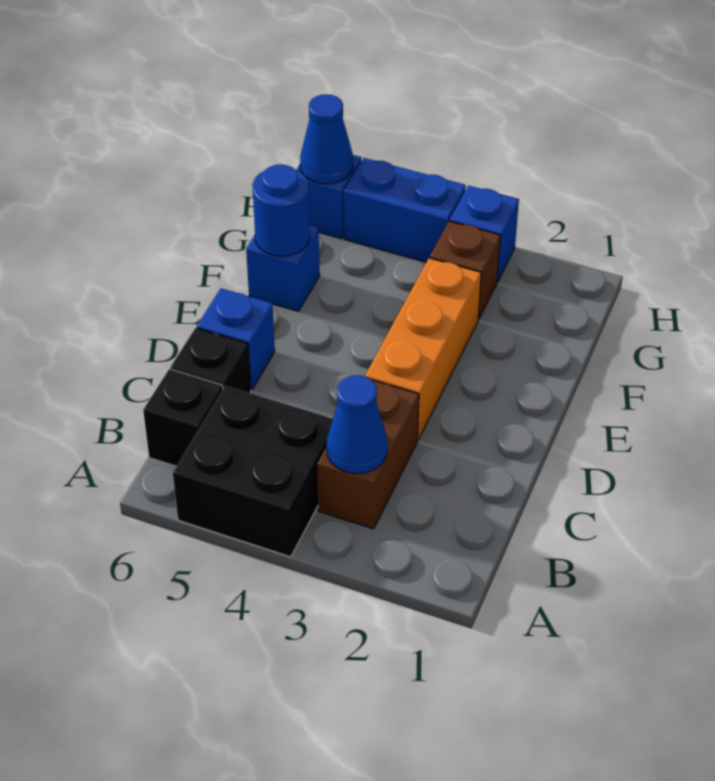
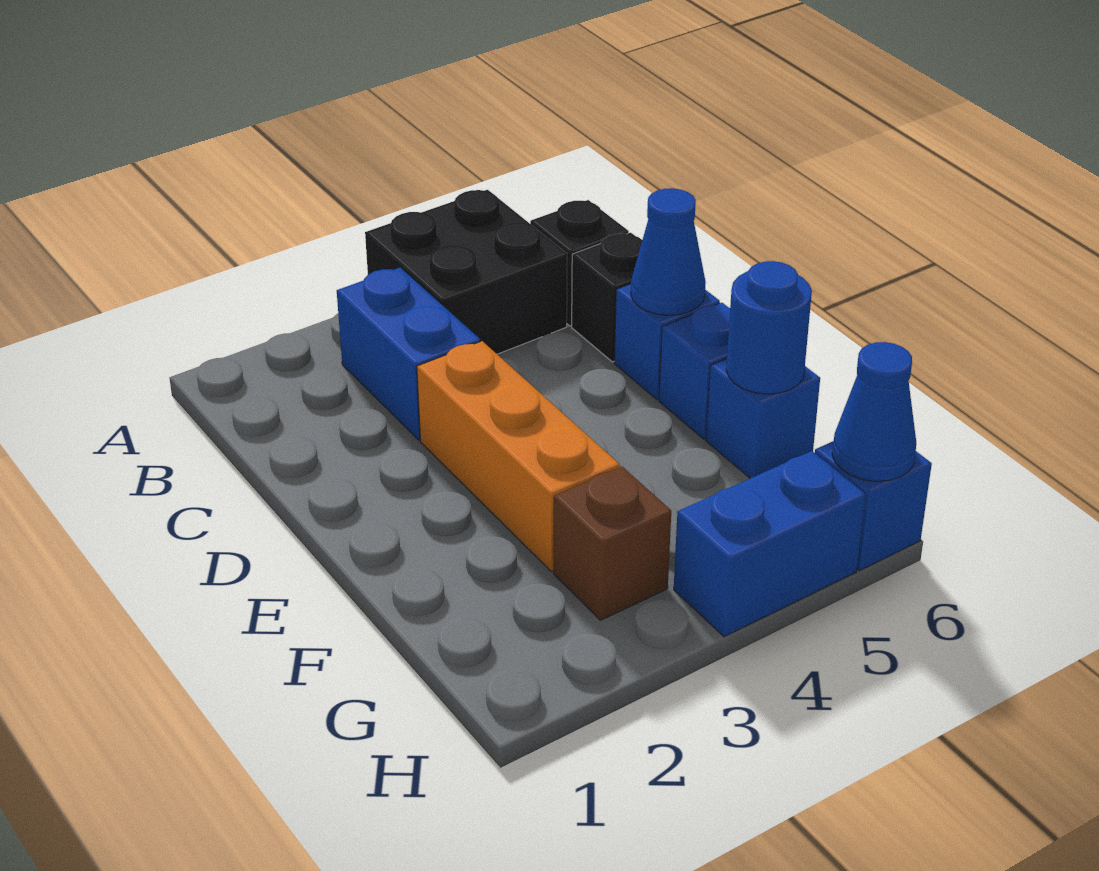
brown brick B3:C3 level 1 -> blue brick B3:C3 level 1
blue cone B3 level 2 -> blue cone D6 level 2
blue brick H3 level 1 -> blue brick E6 level 1

